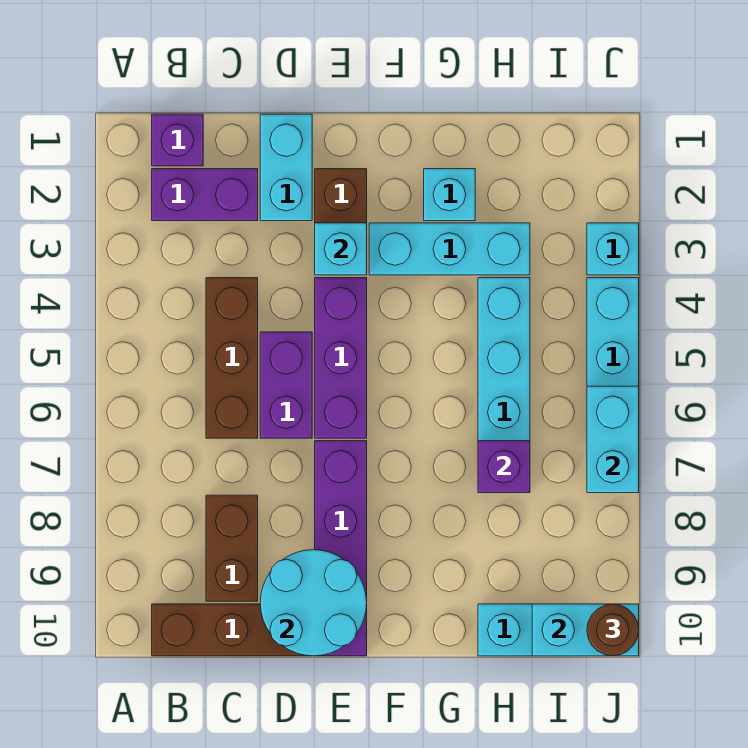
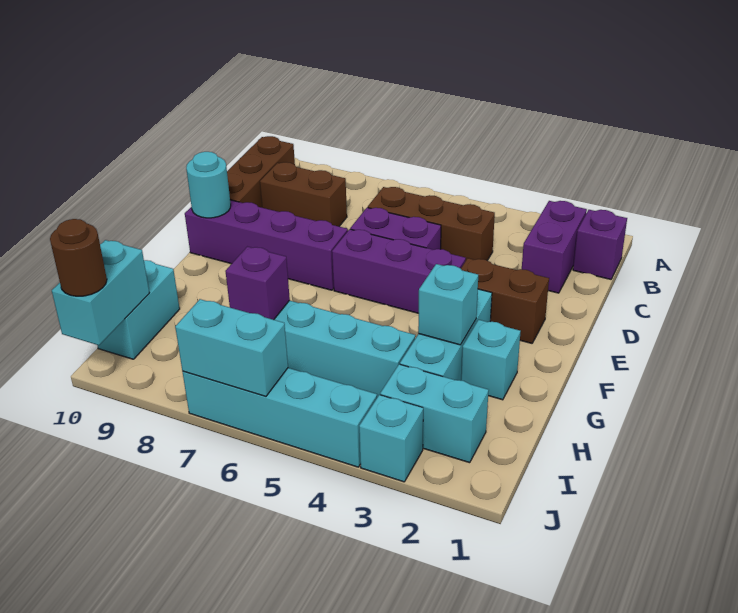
cyan brick D1:D2 level 1 -> cyan brick I2:I3 level 1
cyan round brick D9:E10 level 2 -> cyan round brick E10 level 2
cyan brick E3 level 2 -> cyan brick G3 level 2

